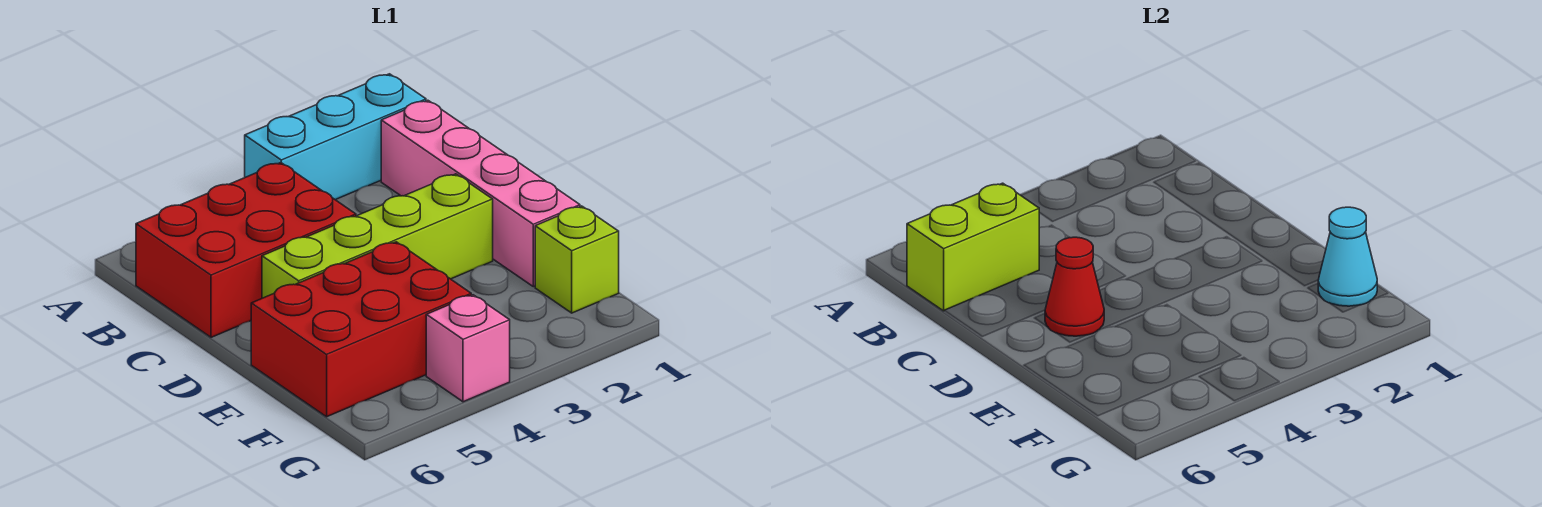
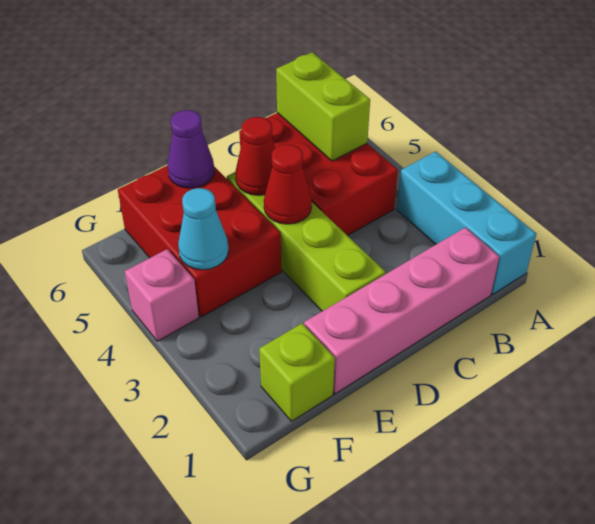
none -> red cone D4 level 2
none -> purple cone E6 level 2
cyan cone F1 level 2 -> cyan cone F4 level 2

